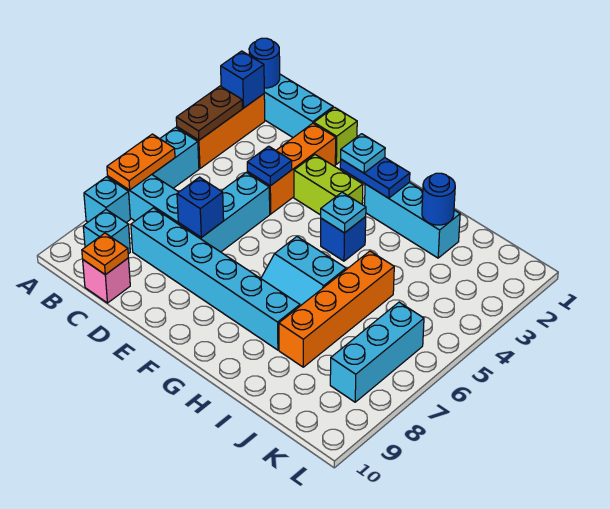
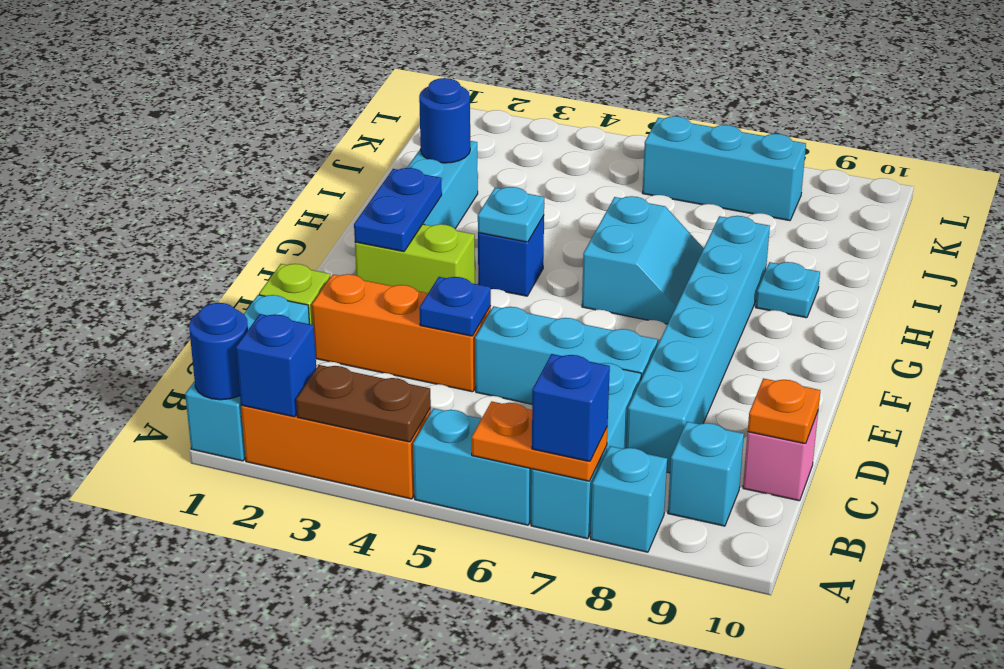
blue brick D7 level 2 -> blue brick A7 level 3
lime brick E3:F3 level 1 -> lime brick F2:F3 level 1
cyan plate F2 level 3 -> cyan plate H9 level 1
orange brick I5:I8 level 1 -> none

